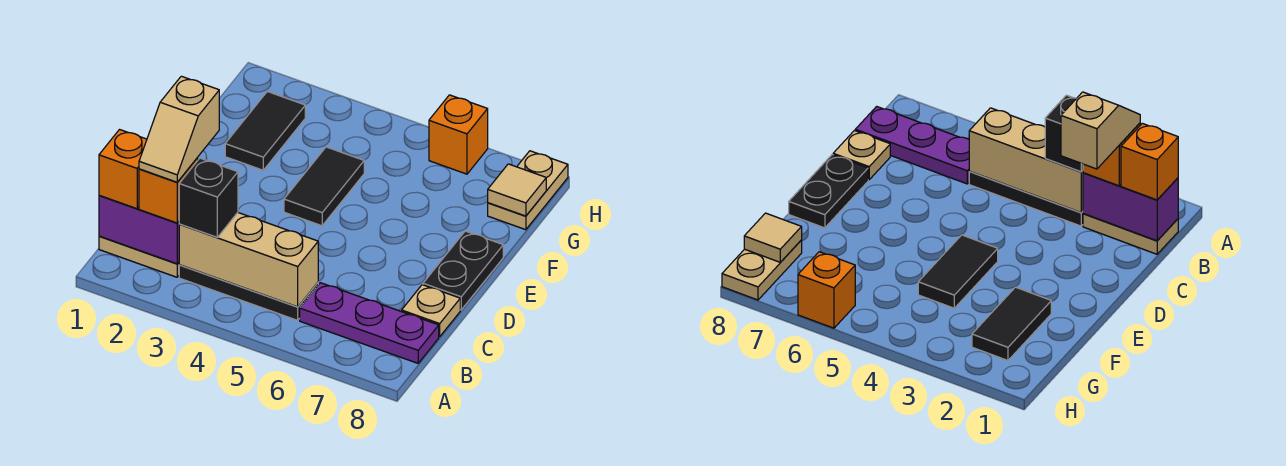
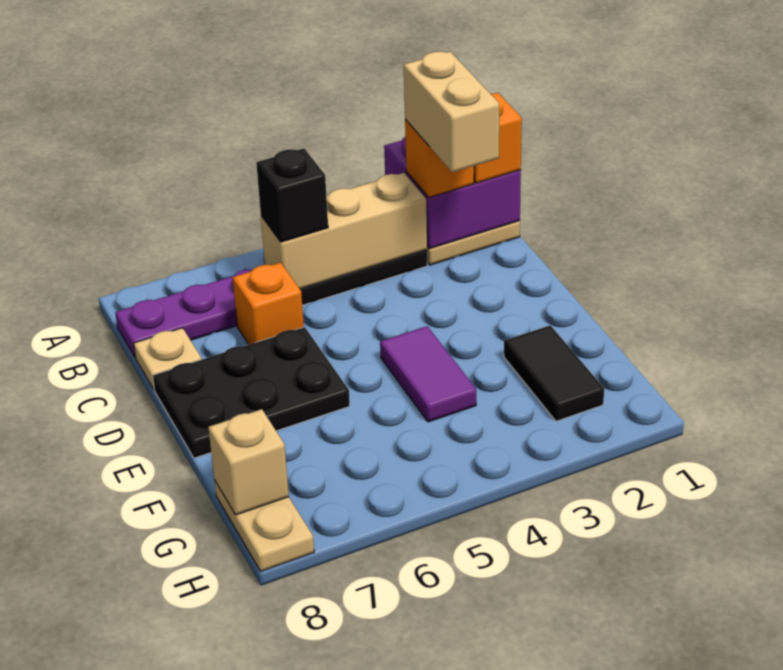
purple brick B1:B2 level 2 -> purple brick A1:B2 level 2
tan slope B2:C2 level 4 top C -> tan brick B2:C2 level 4
black brick B3 level 3 -> black brick B5 level 3
black plate D8:E8 level 1 -> black plate D6:E8 level 1
black tile E4:F4 level 1 -> purple tile E4:F4 level 1
tan tile G8 level 2 -> tan brick G8 level 2
orange brick H6 level 1 -> orange brick C6 level 1

